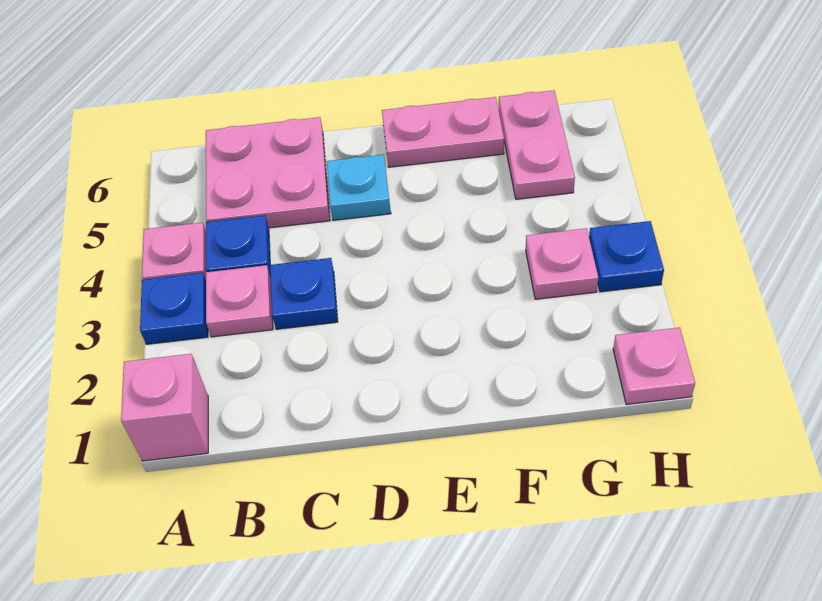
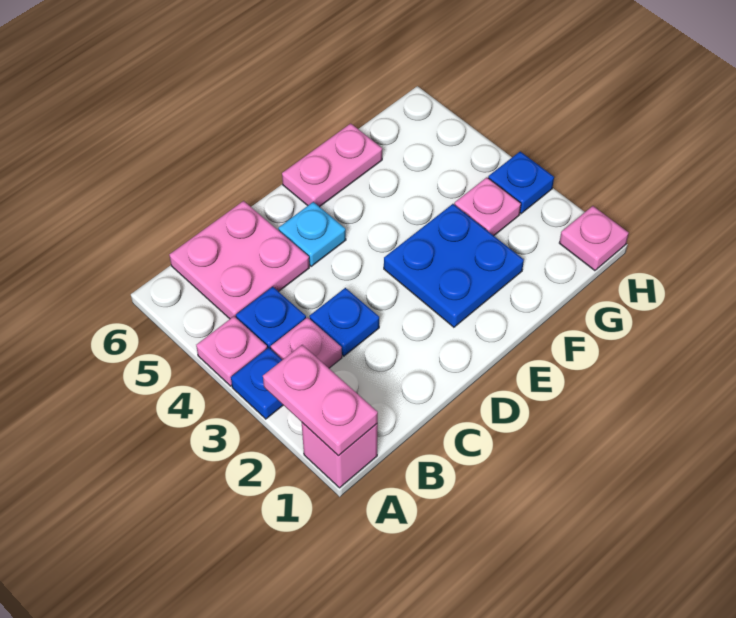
none -> blue plate E2:F3 level 1
pink plate G5:G6 level 1 -> pink plate A1:A2 level 2

